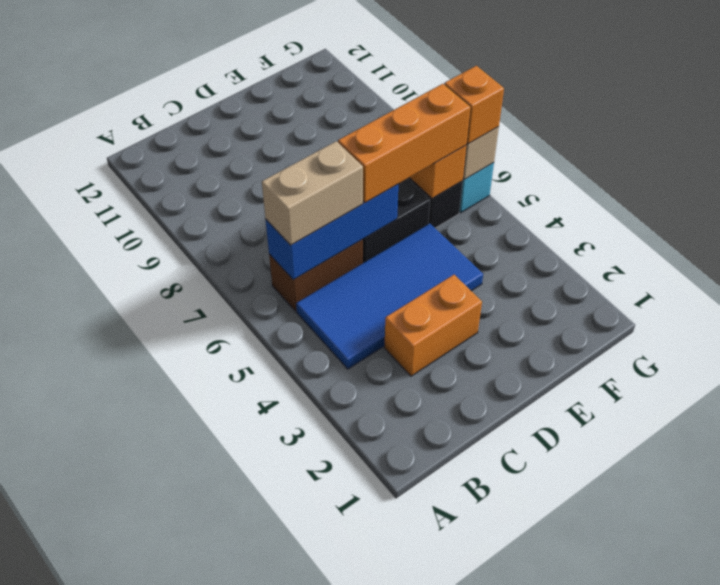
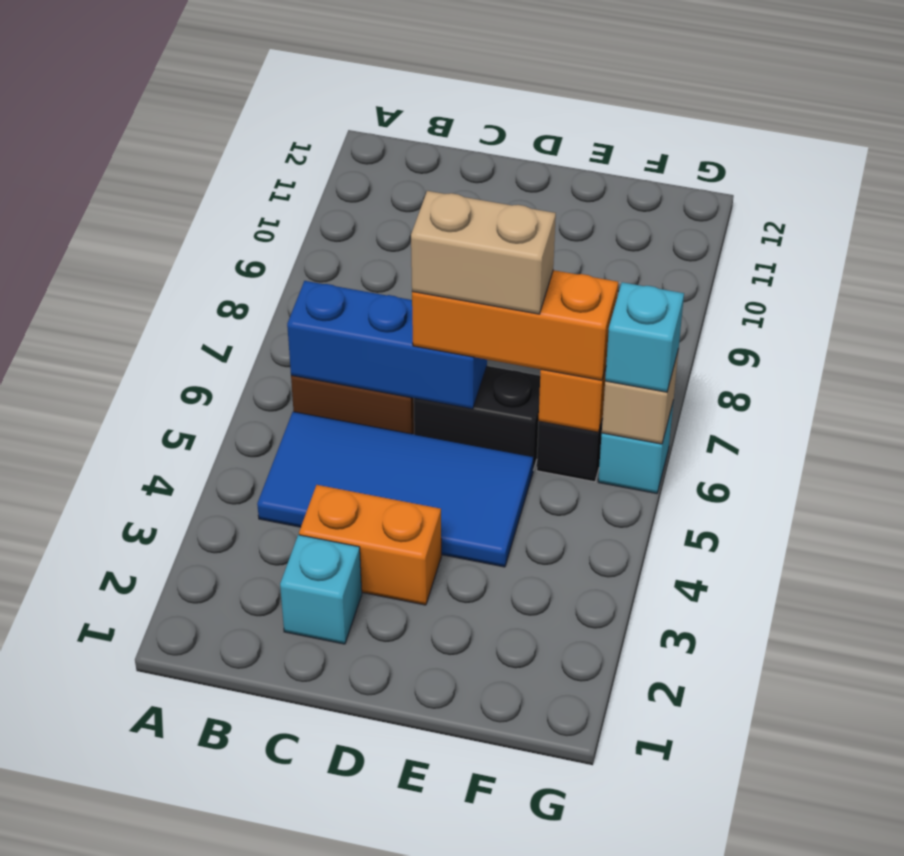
tan brick B6:C6 level 3 -> tan brick D6:E6 level 4
none -> cyan brick C2 level 1
orange brick G6 level 3 -> cyan brick G6 level 3

